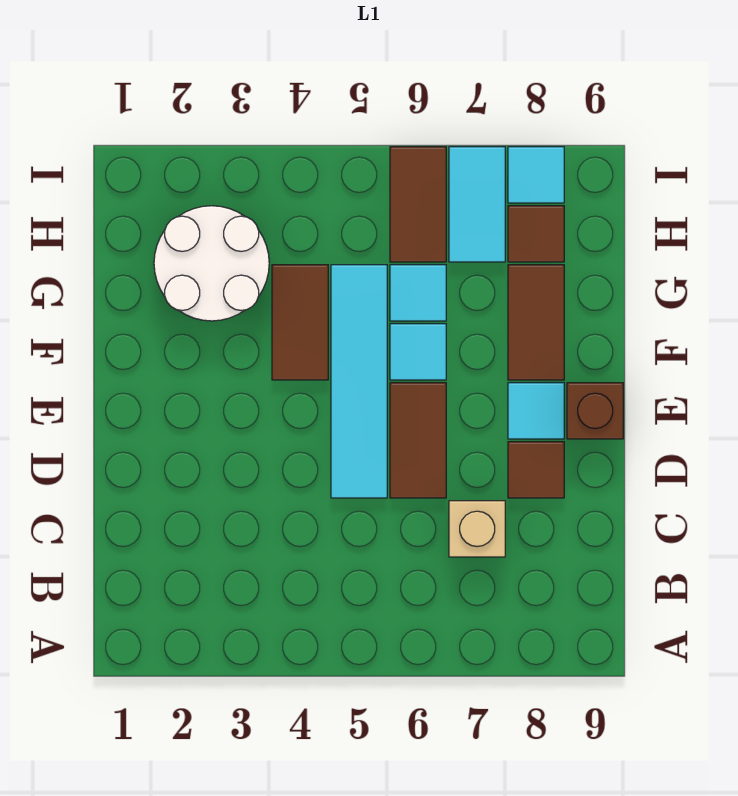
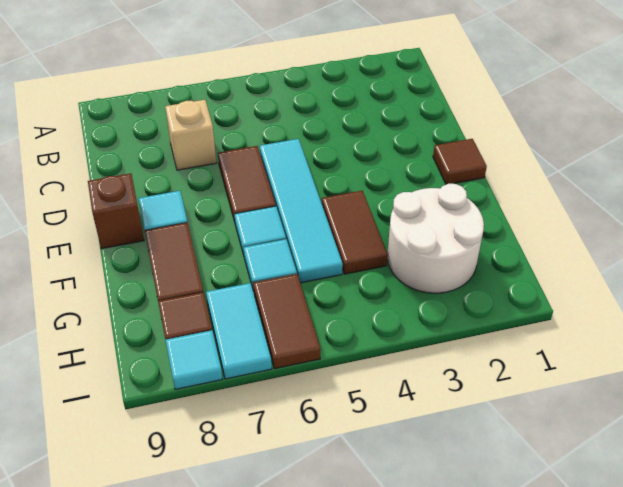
brown tile D8 level 1 -> brown tile E1 level 1

